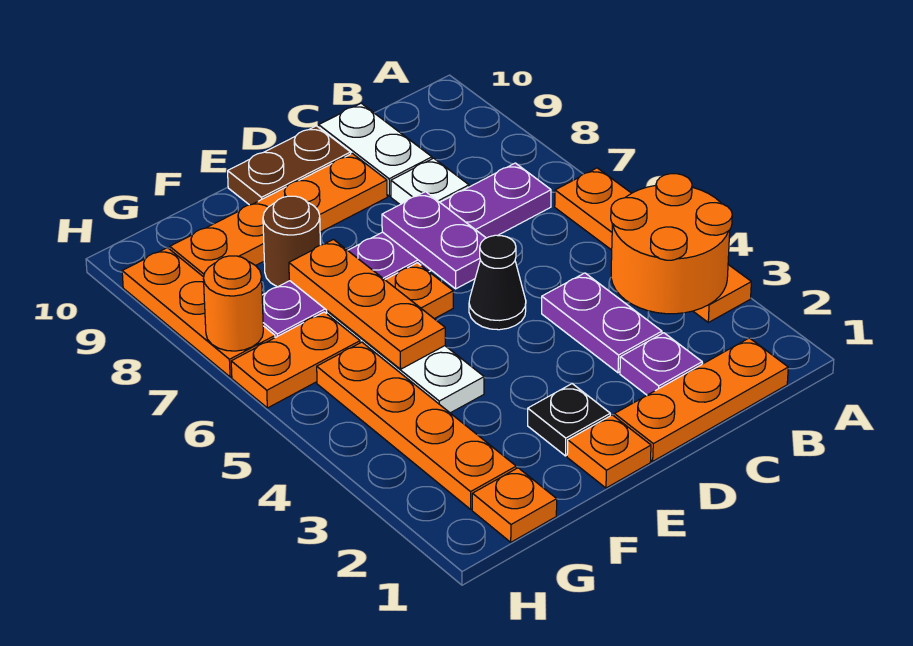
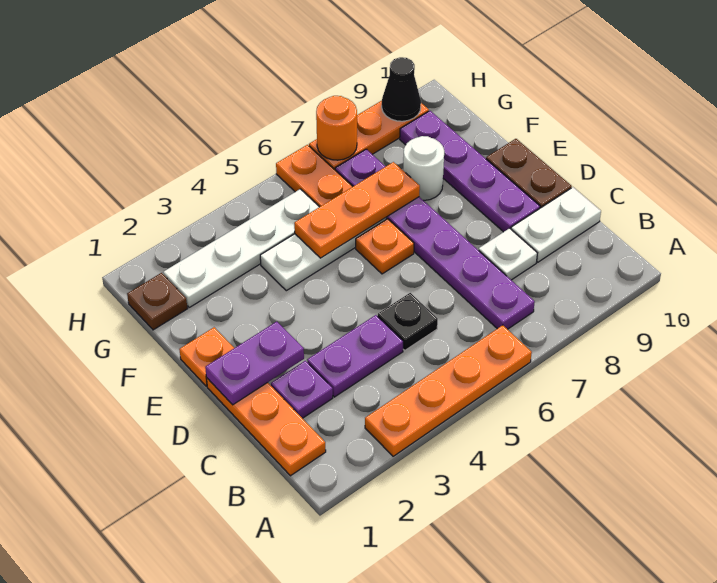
orange round brick A3:B4 level 2 -> none
black cone D5 level 1 -> black cone H9 level 2
purple plate D6:D7 level 2 -> purple plate D1:D2 level 2
orange plate D9:G9 level 1 -> purple plate D9:G9 level 1
black plate E2 level 1 -> black plate C5 level 1
brown round brick F8 level 1 -> white round brick F8 level 1
orange plate G1 level 1 -> brown plate G1 level 1
orange plate G2:G5 level 1 -> white plate G2:G5 level 1

